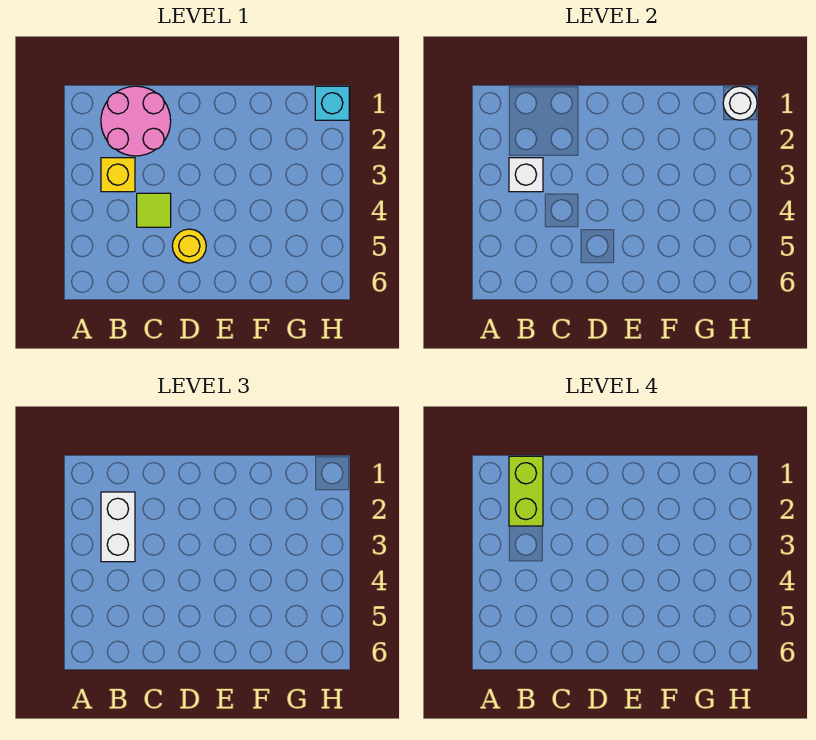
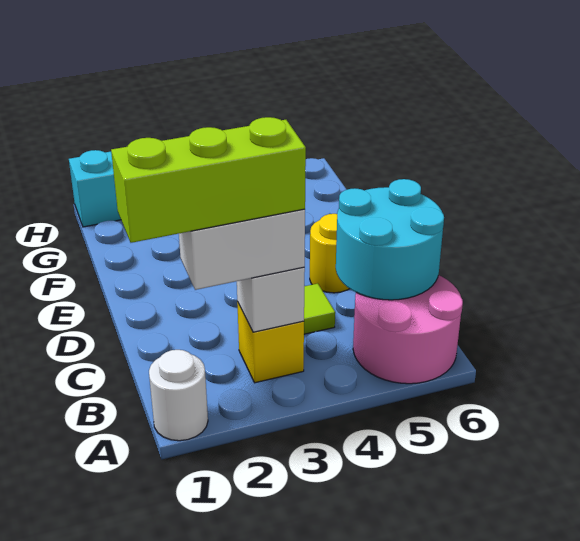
pink round brick B1:C2 level 1 -> pink round brick A5:B6 level 1
lime brick B1:B2 level 4 -> lime brick B1:B3 level 4
none -> cyan round brick B5:C6 level 2
white round brick H1 level 2 -> white round brick A1 level 1

